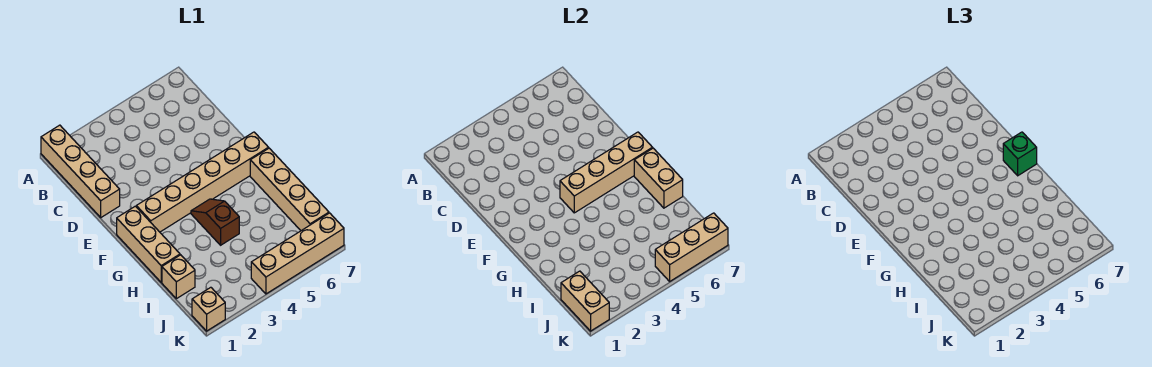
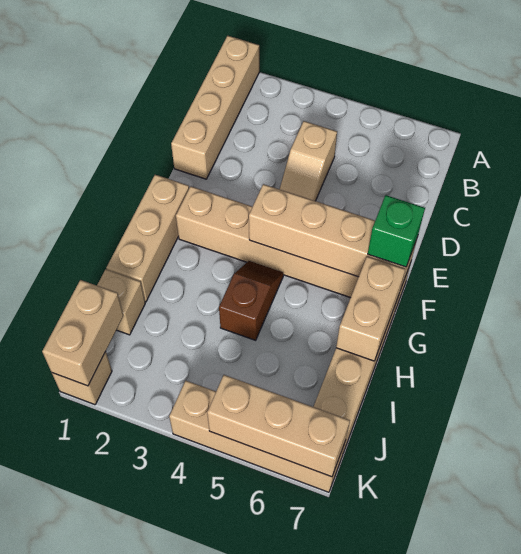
none -> tan slope C4:D4 level 1 top C

